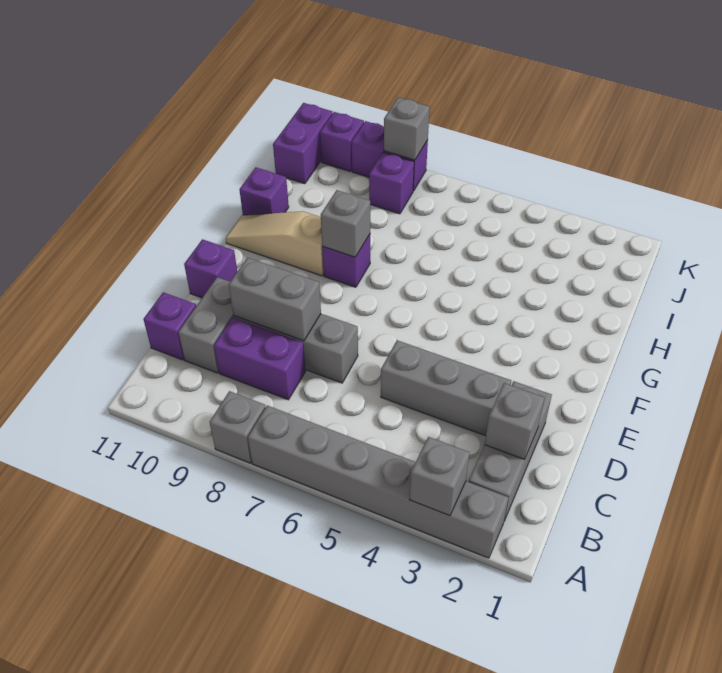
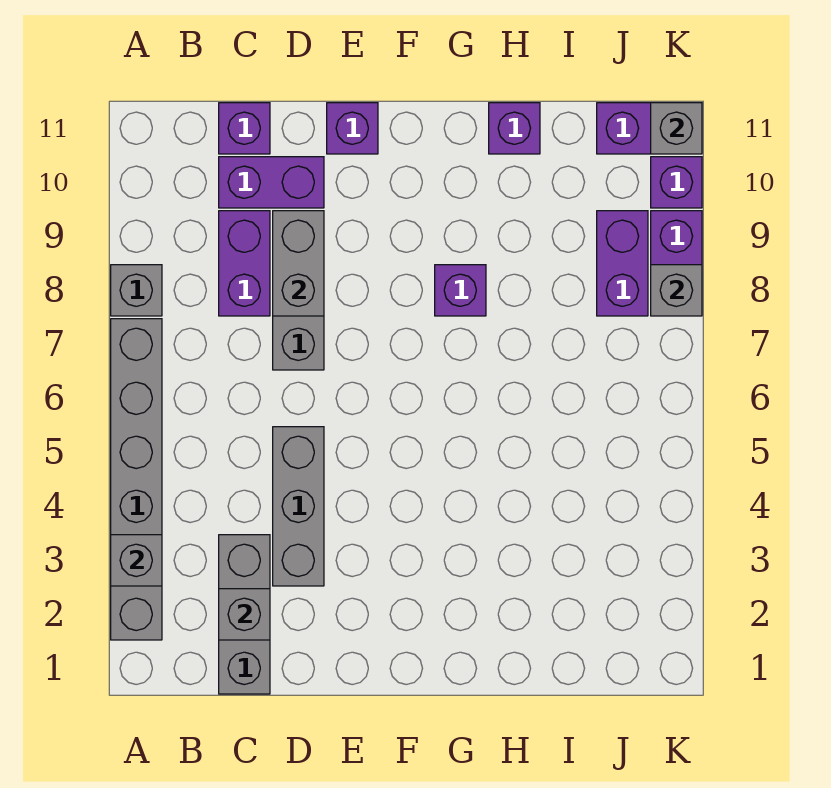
grey brick B2:D2 level 1 -> grey brick C1:C3 level 1
grey brick C10:D10 level 1 -> purple brick C10:D10 level 1
grey brick G8 level 2 -> grey brick K11 level 2
tan slope G9:G11 level 1 top 9 -> none
purple brick J8 level 1 -> purple brick J8:J9 level 1

